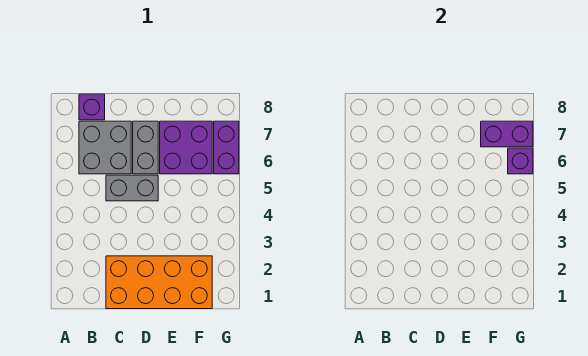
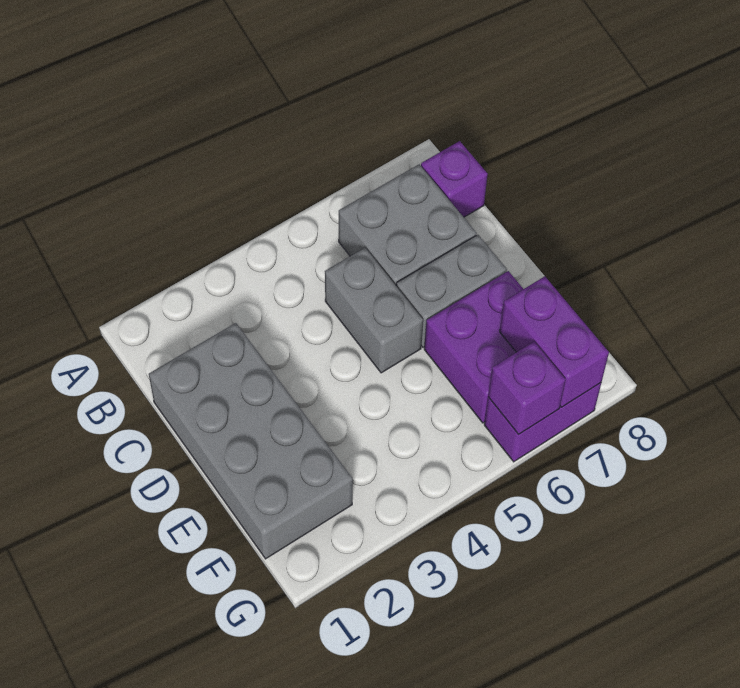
orange brick C1:F2 level 1 -> grey brick C1:F2 level 1

